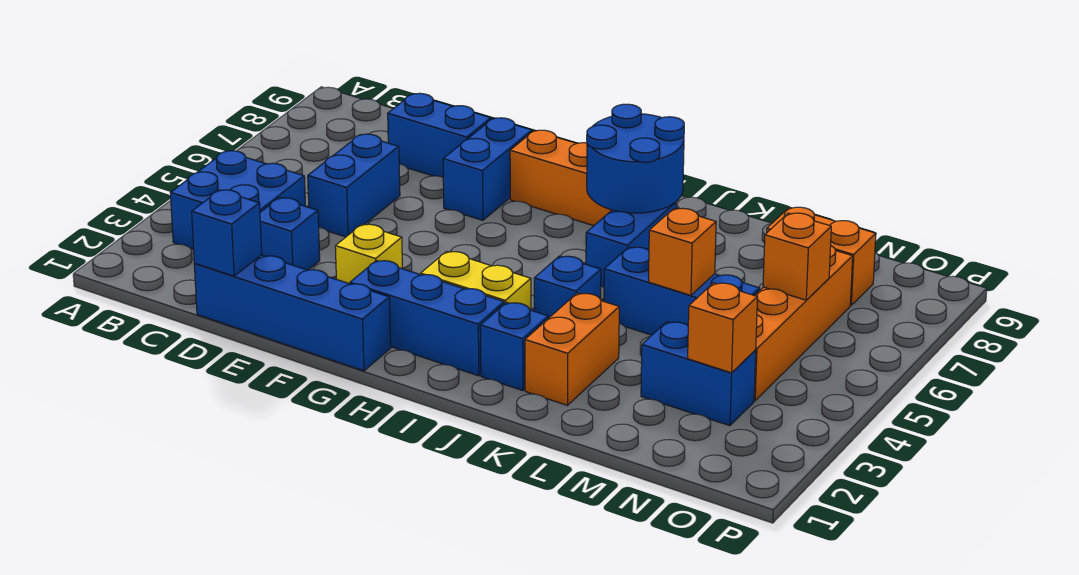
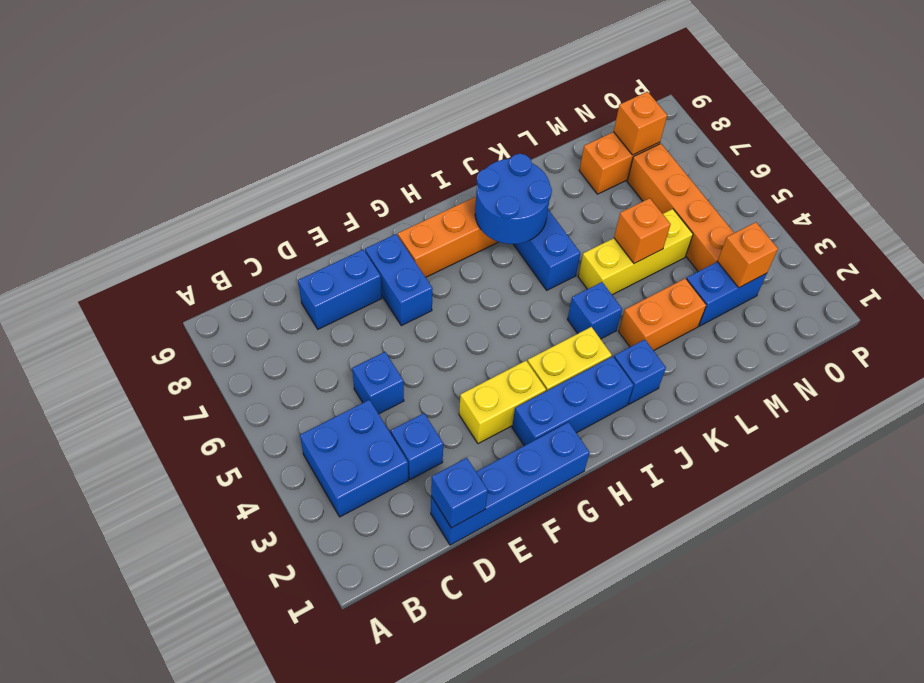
blue brick D5:D6 level 1 -> blue brick D5 level 1
yellow brick F3 level 1 -> yellow brick F3:G3 level 1
orange brick K2:K3 level 1 -> orange brick K3:L3 level 1
blue brick K5:M5 level 1 -> yellow brick K5:M5 level 1
orange brick N6 level 2 -> orange brick N8 level 2

